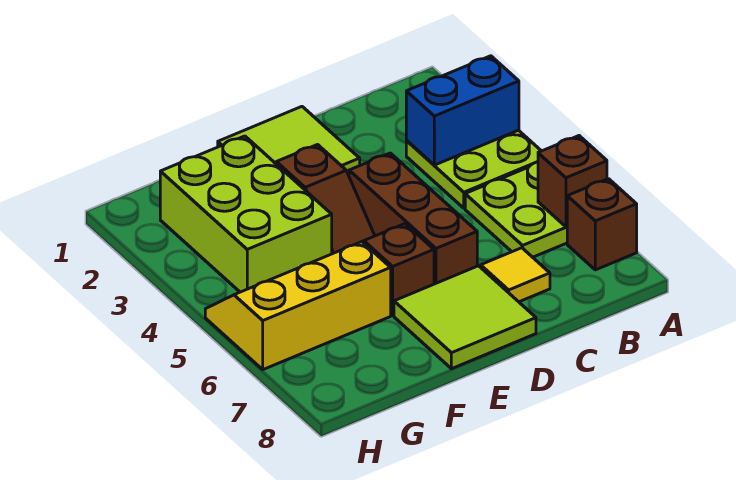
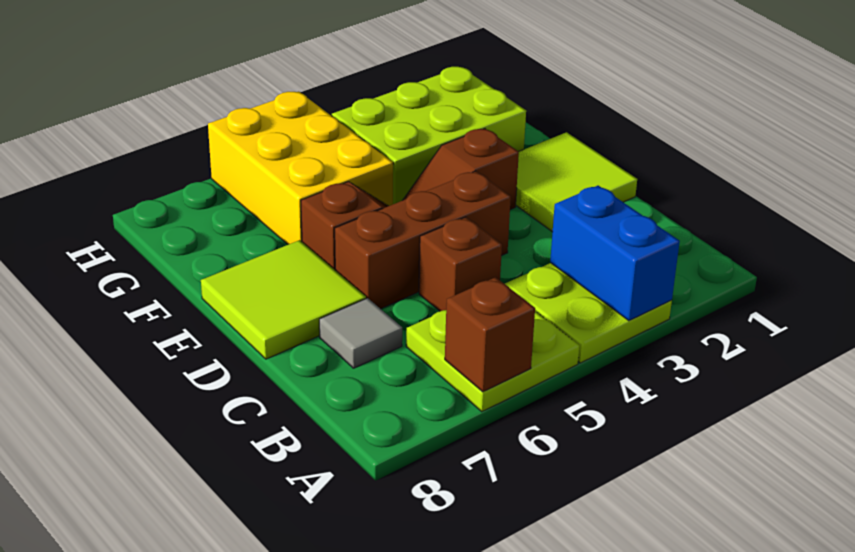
brown brick A7 level 1 -> brown brick C5 level 1
yellow tile C7 level 1 -> grey tile C7 level 1
yellow slope F5:H6 level 1 top 6 -> yellow brick F5:H6 level 1

